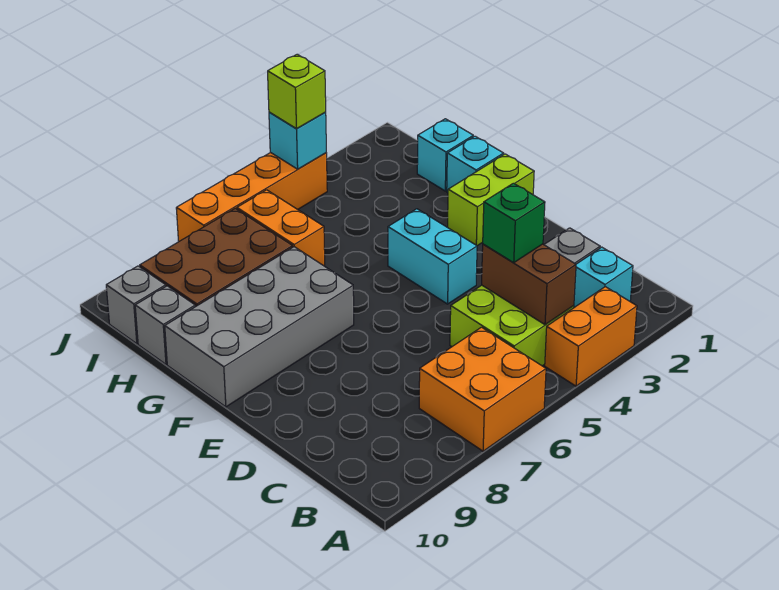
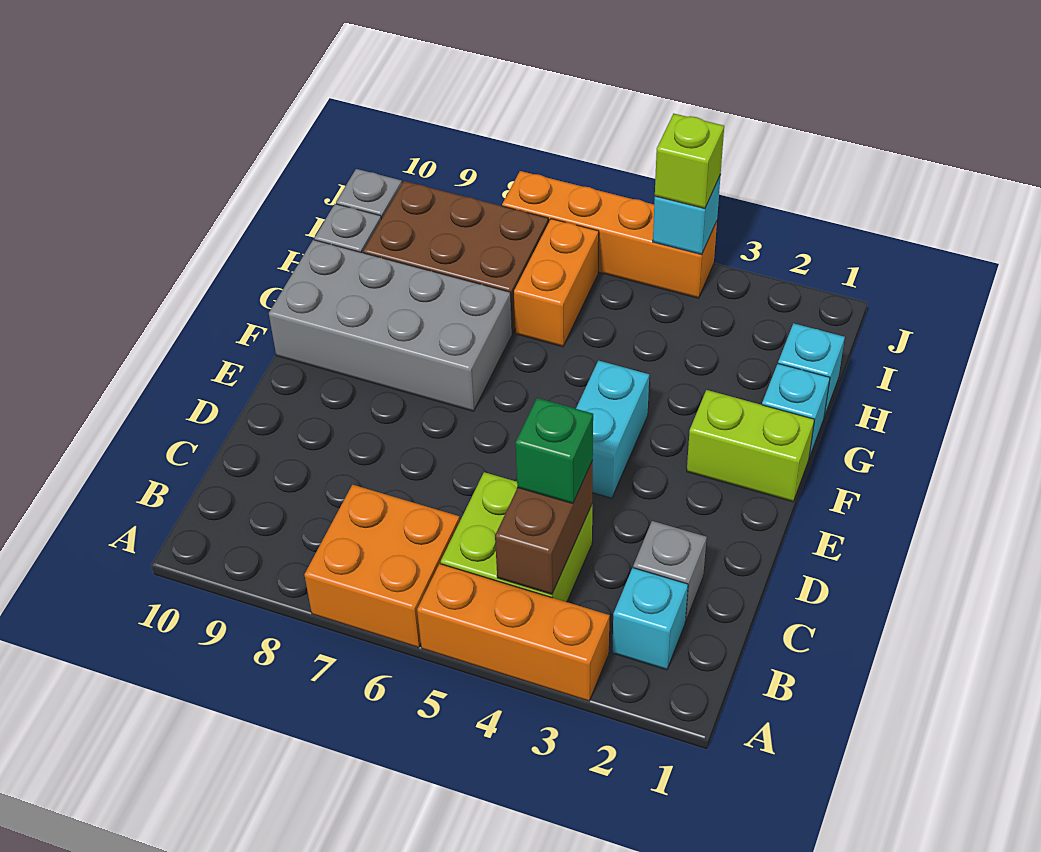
orange brick A3:A4 level 1 -> orange brick A3:A5 level 1

